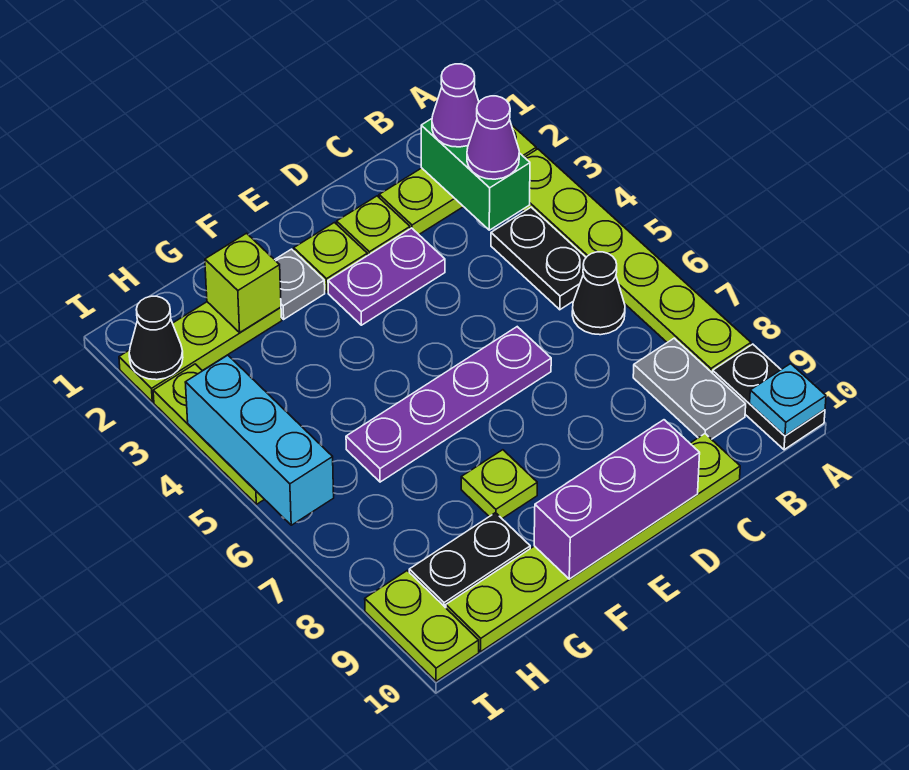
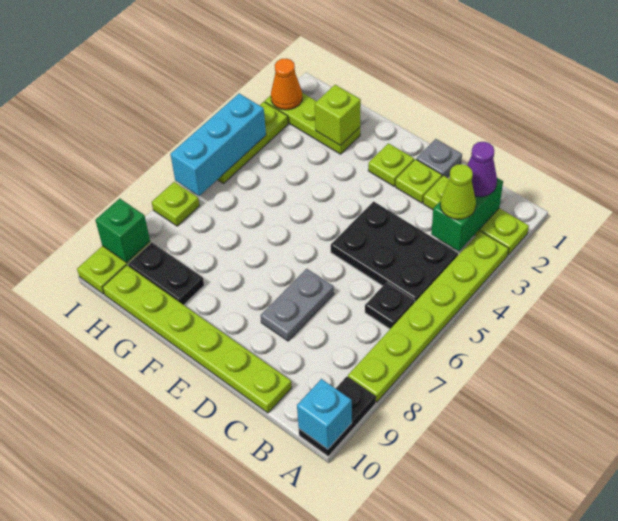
cyan plate A10 level 2 -> cyan brick A10 level 2
purple cone B3 level 3 -> lime cone B3 level 3
black plate B4:B5 level 1 -> black plate B4:D5 level 1
black cone B6 level 1 -> black plate B6 level 1
grey plate B8:B9 level 1 -> grey plate D7:D8 level 1
purple plate D3:E3 level 1 -> none
purple plate D6:G6 level 1 -> none
purple brick D10:F10 level 2 -> none
grey plate F2 level 1 -> grey plate D1 level 1
lime plate F8 level 1 -> lime plate I7 level 1
black cone I2 level 2 -> orange cone I2 level 2
none -> green brick I9 level 2

